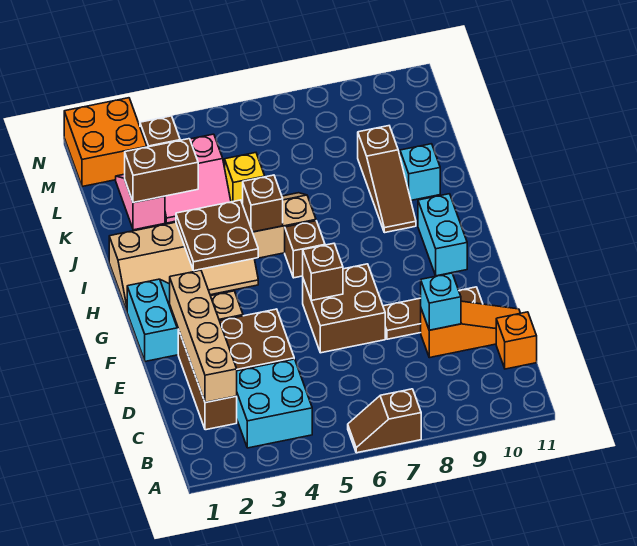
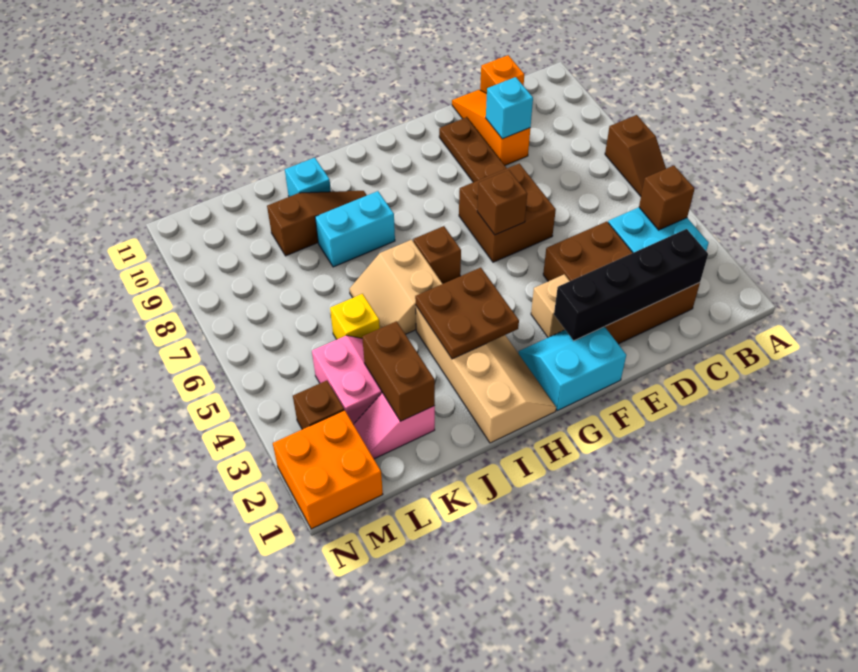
tan brick C2:F2 level 2 -> black brick C2:F2 level 2
cyan brick G10:H10 level 1 -> cyan brick I8:J8 level 1
brown brick I5 level 2 -> brown brick B4 level 2

